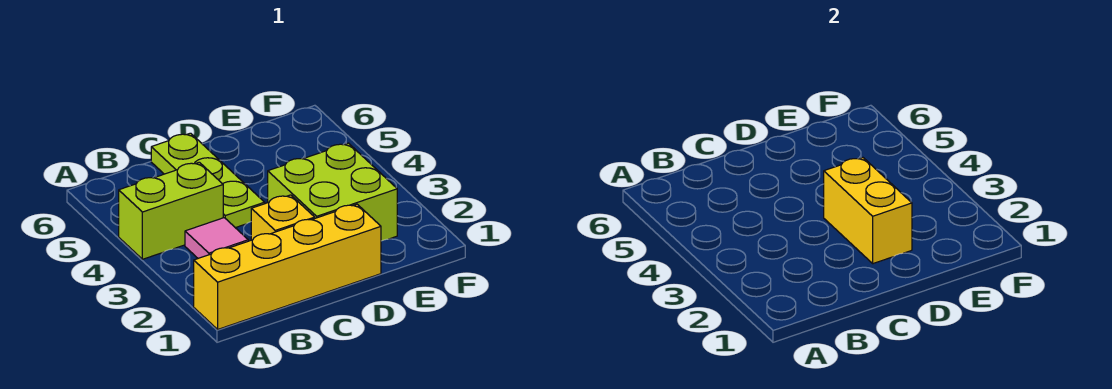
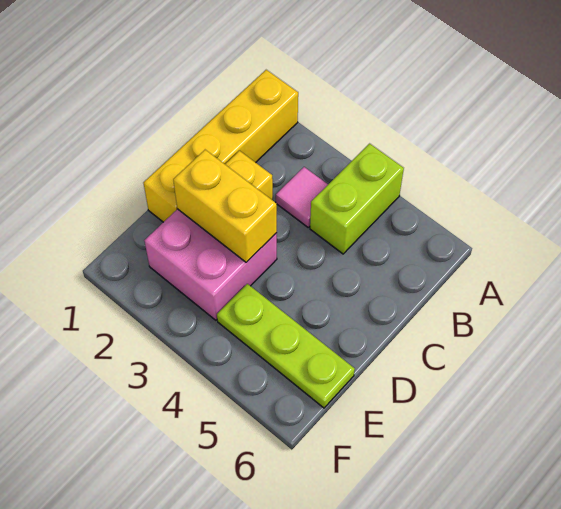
lime plate C4:C6 level 1 -> lime plate E4:E6 level 1
lime brick D2:E3 level 1 -> pink brick D2:E3 level 1

